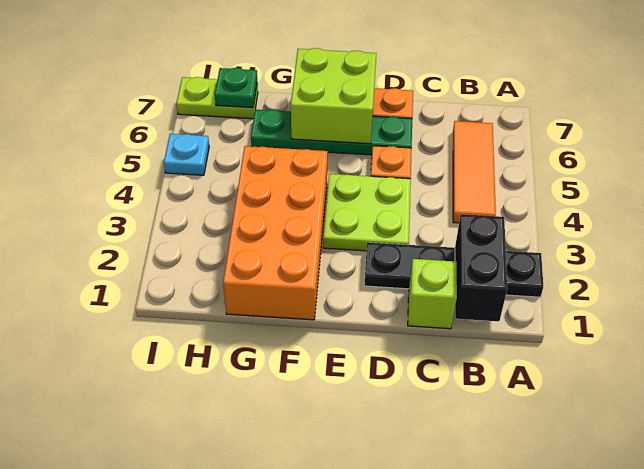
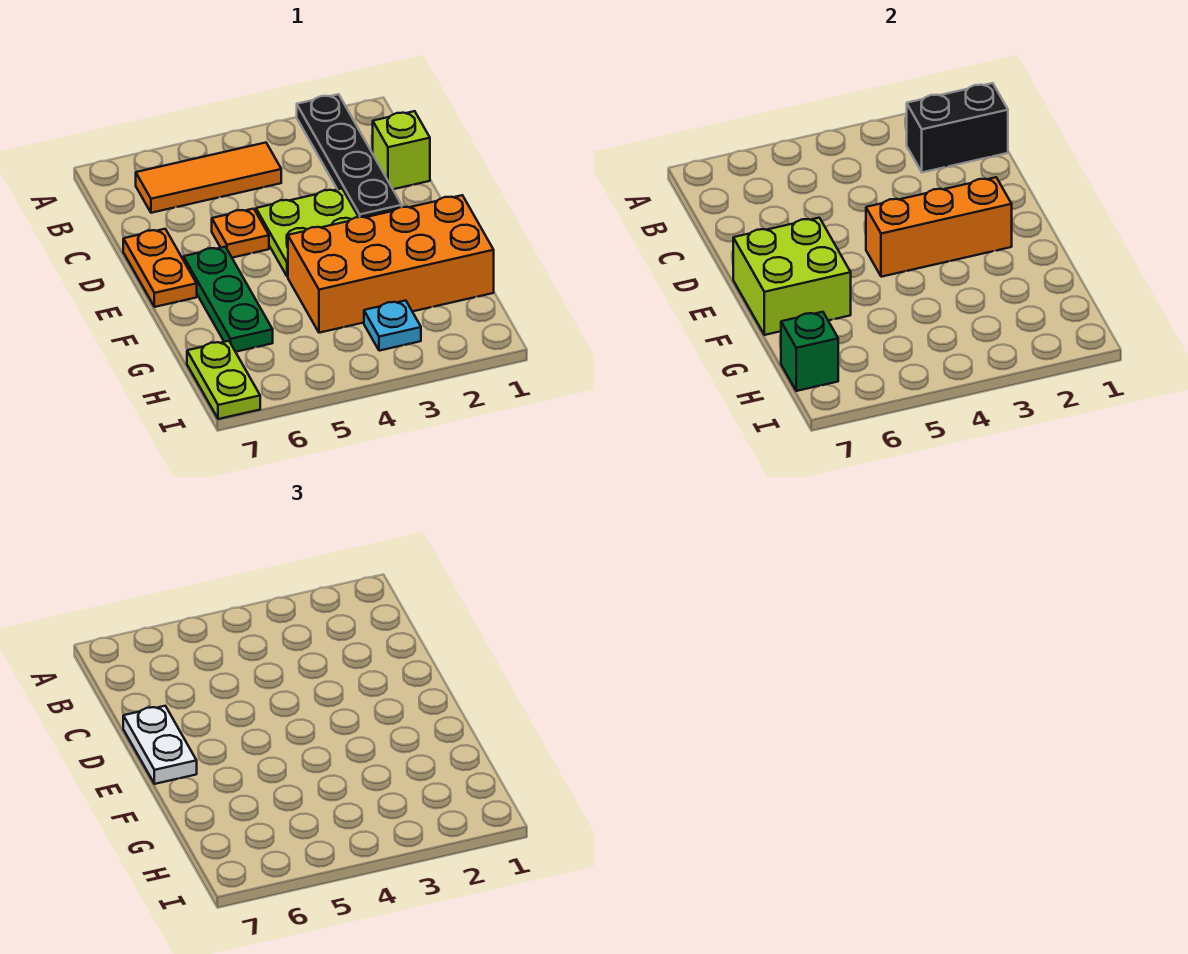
green plate D6:G6 level 1 -> green plate E6:G6 level 1
none -> white plate D7:E7 level 3
none -> orange brick E2:E4 level 2
green plate H7 level 2 -> green brick H7 level 2
cyan plate I5 level 1 -> cyan plate H3 level 1

